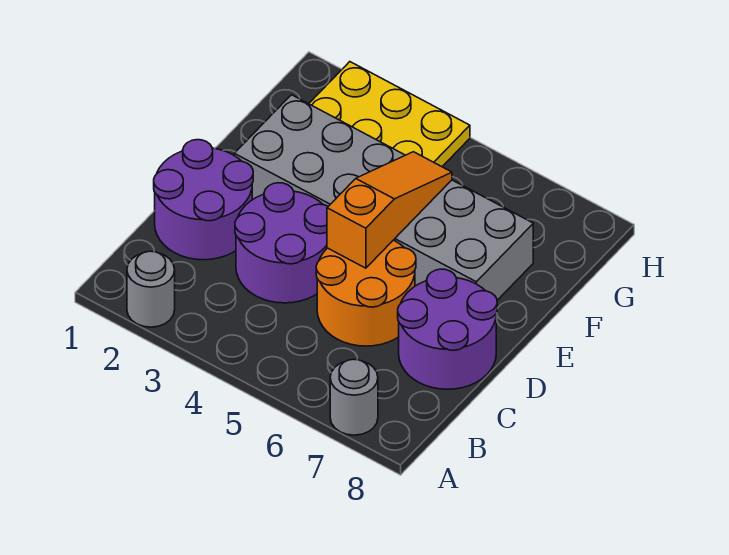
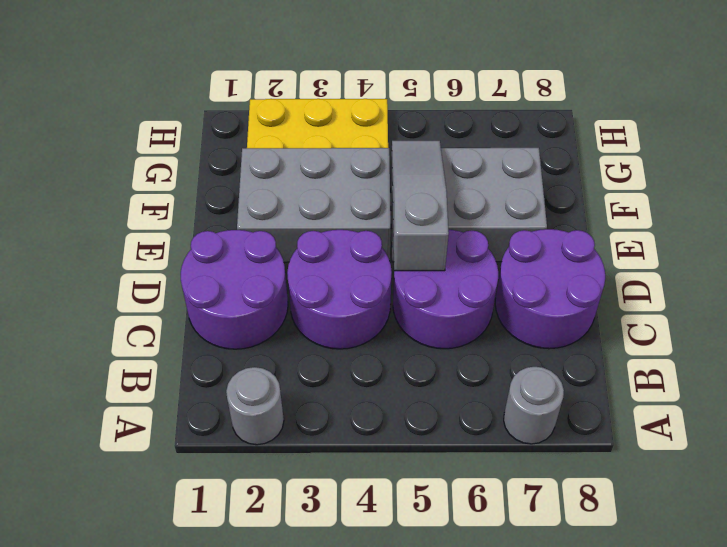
orange round brick C5:D6 level 1 -> purple round brick C5:D6 level 1
orange slope D5:F5 level 2 top D -> grey slope D5:F5 level 2 top D

